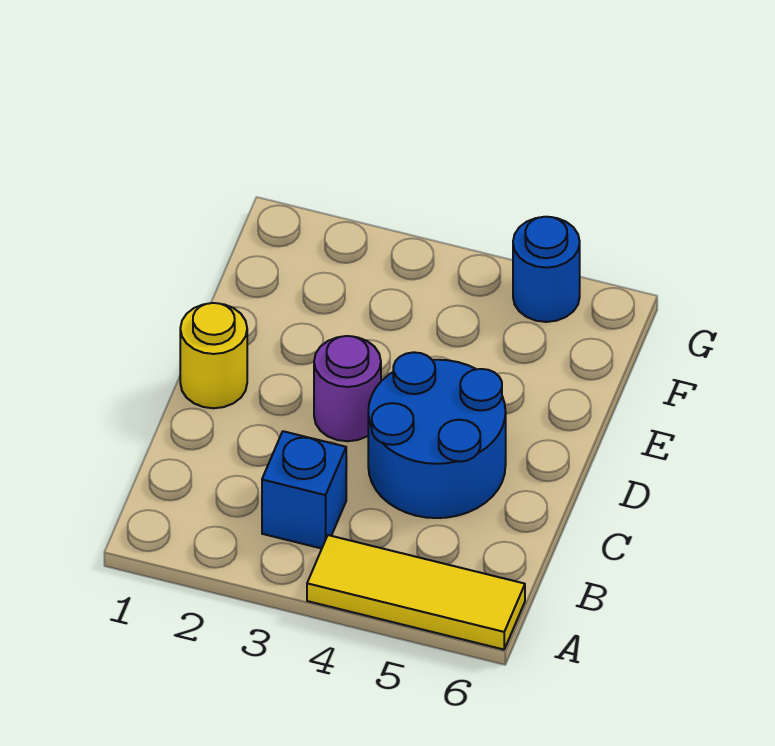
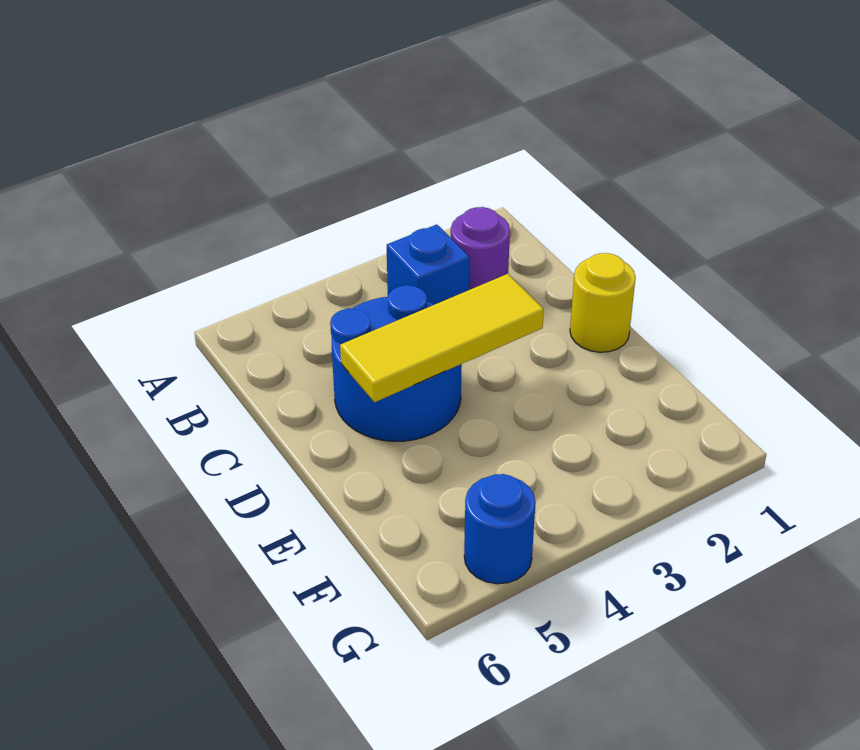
yellow tile A4:A6 level 1 -> yellow tile D3:D5 level 2
purple round brick D3 level 1 -> purple round brick B2 level 1

